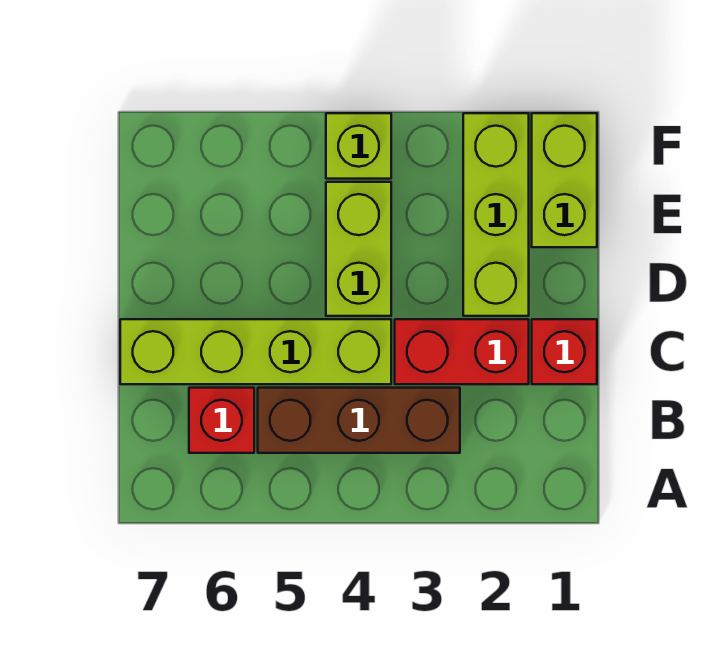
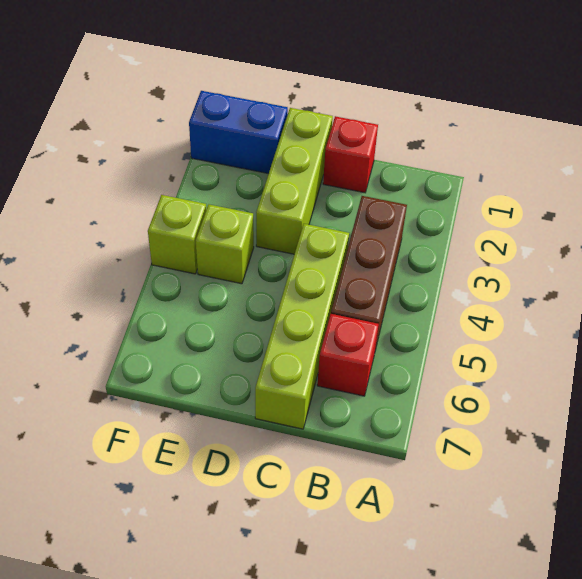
red brick C2:C3 level 1 -> none
lime brick D2:F2 level 1 -> lime brick D1:D3 level 1
lime brick D4:E4 level 1 -> lime brick E4 level 1
lime brick E1:F1 level 1 -> blue brick E1:F1 level 1

